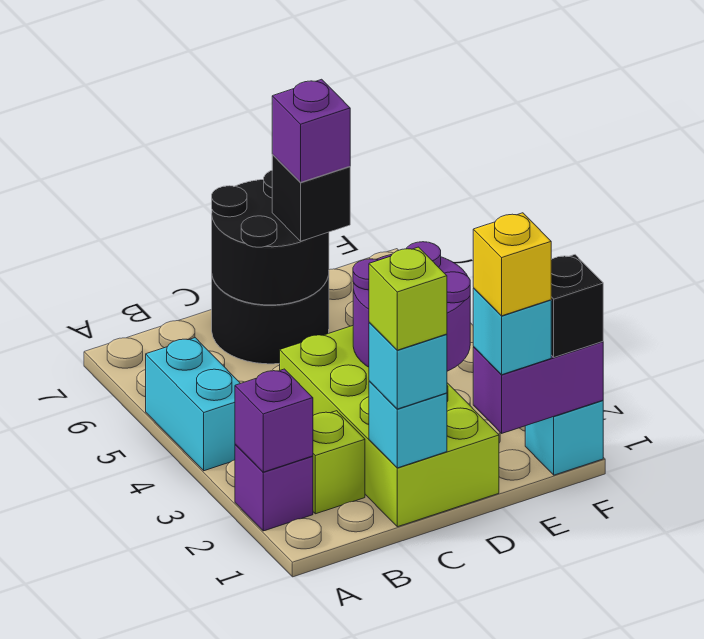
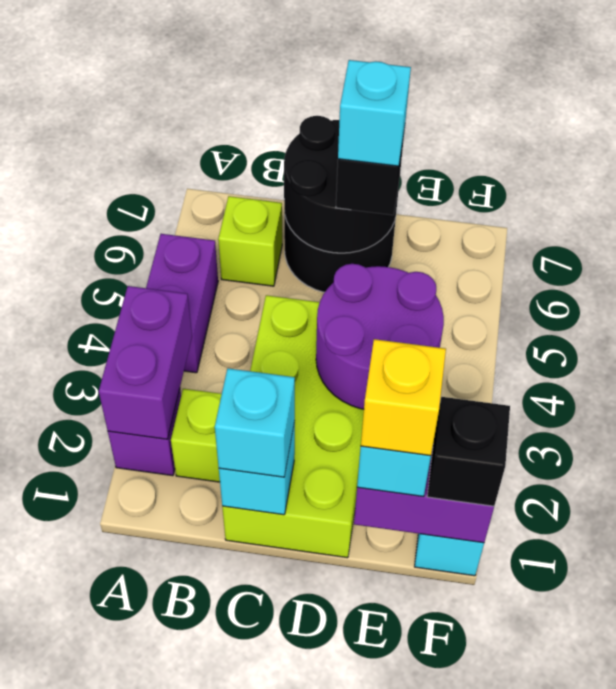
purple brick A2 level 2 -> purple brick A2:A3 level 2
cyan brick A4:A5 level 1 -> purple brick A4:A5 level 1
lime brick C1 level 4 -> lime brick B6 level 1
purple brick D6 level 4 -> cyan brick D6 level 4

